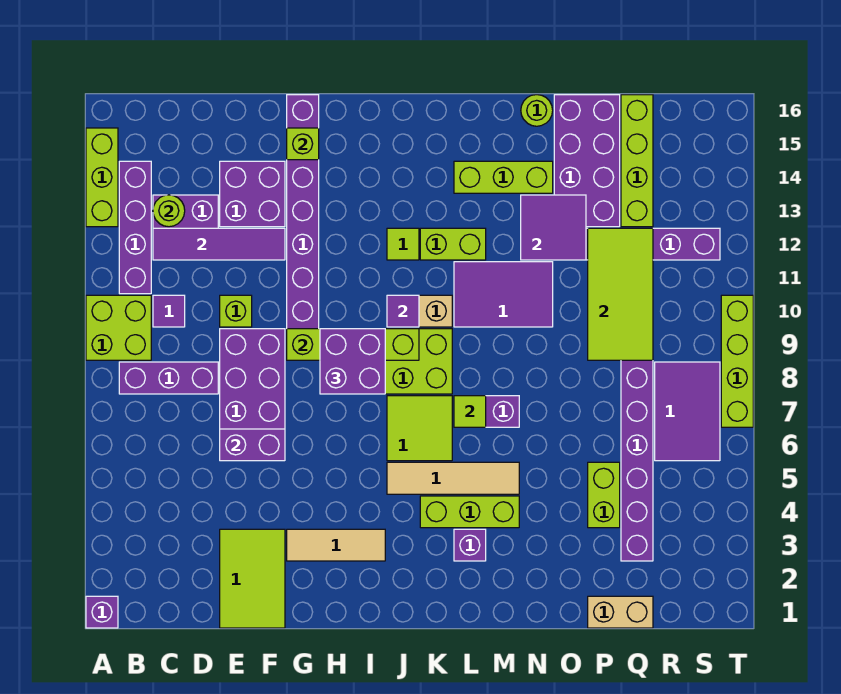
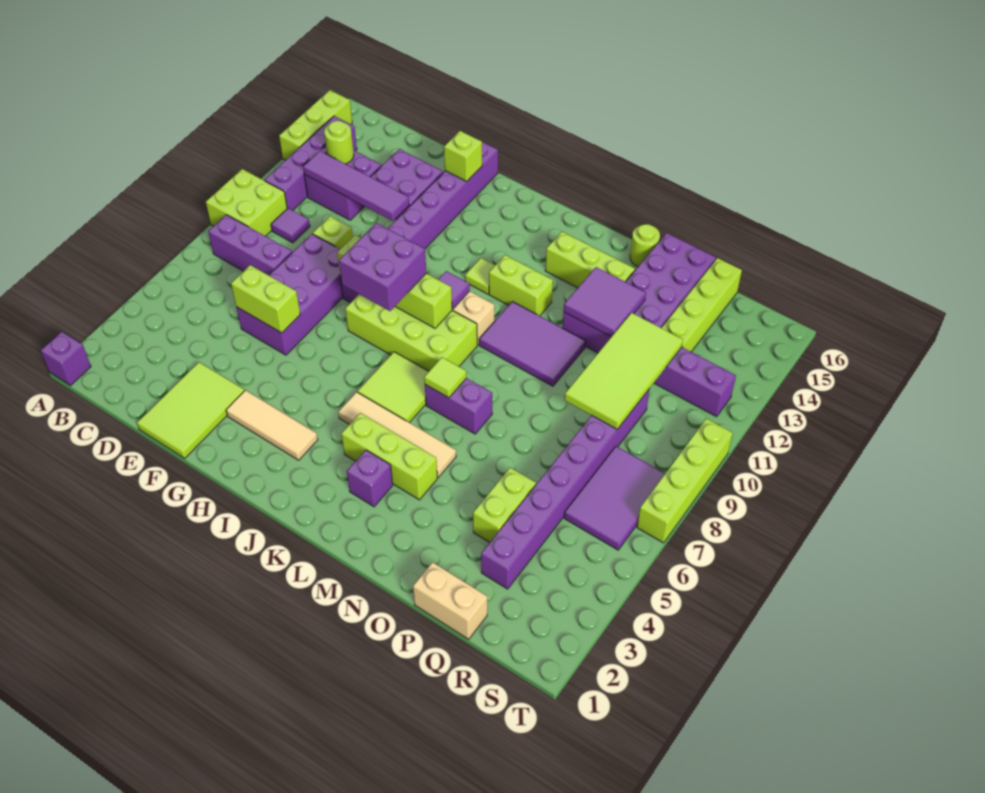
purple brick E6:F6 level 2 -> lime brick E6:F6 level 2

